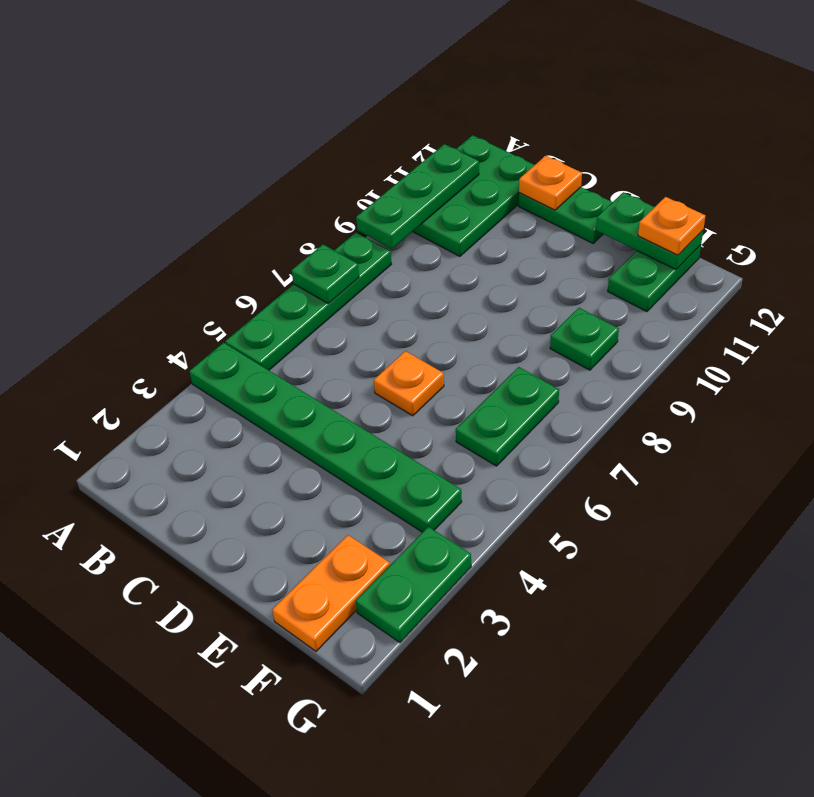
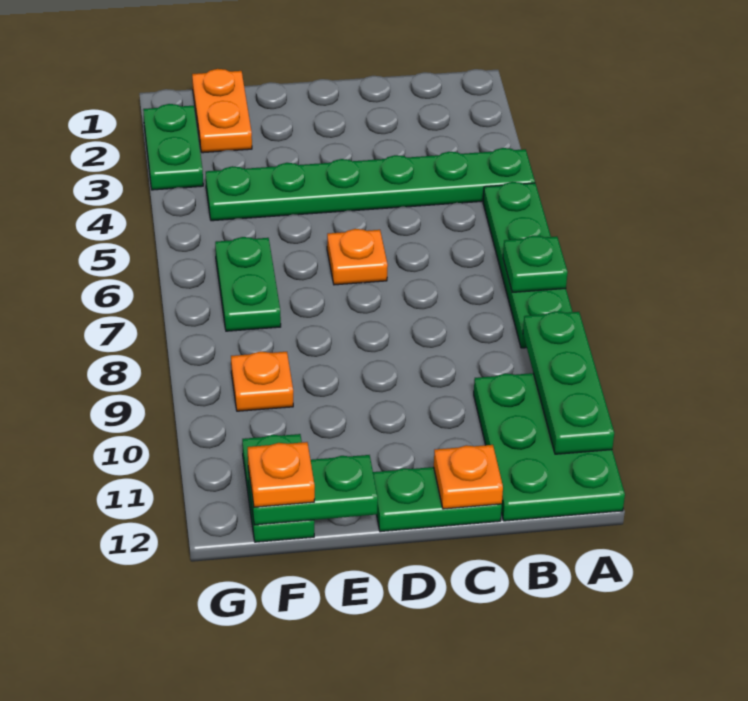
green plate F9 level 1 -> orange plate F9 level 1

